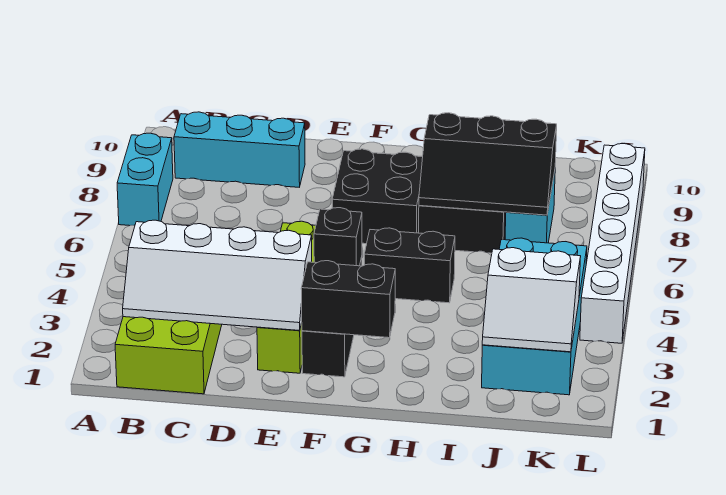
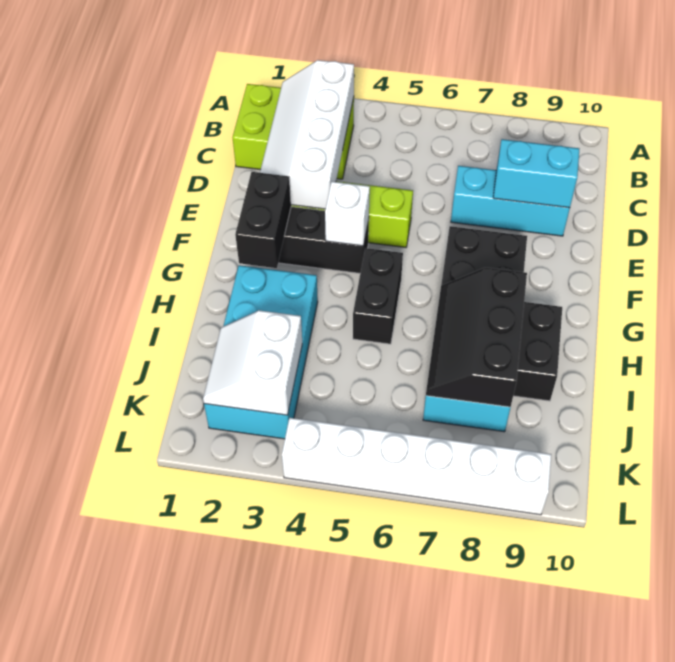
cyan brick A7:A8 level 1 -> cyan brick D8:D9 level 2
cyan brick B9:D9 level 1 -> cyan brick D7:D9 level 1
black brick F4 level 2 -> white brick F4 level 2
cyan brick J2:K5 level 1 -> cyan brick H2:K3 level 1

